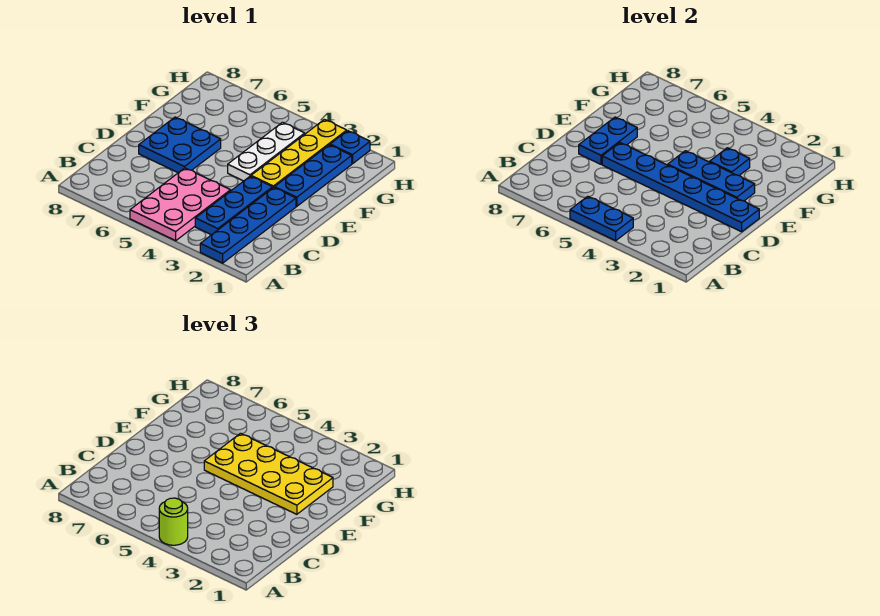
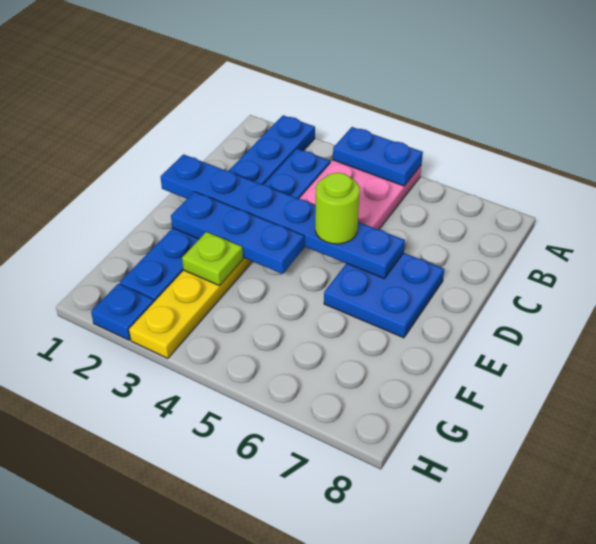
lime round brick A4 level 3 -> lime round brick D5 level 3
blue plate D7:E7 level 2 -> none
yellow plate E2:F5 level 3 -> none
white plate E4:G4 level 1 -> none
blue plate F3 level 2 -> lime plate F3 level 2

